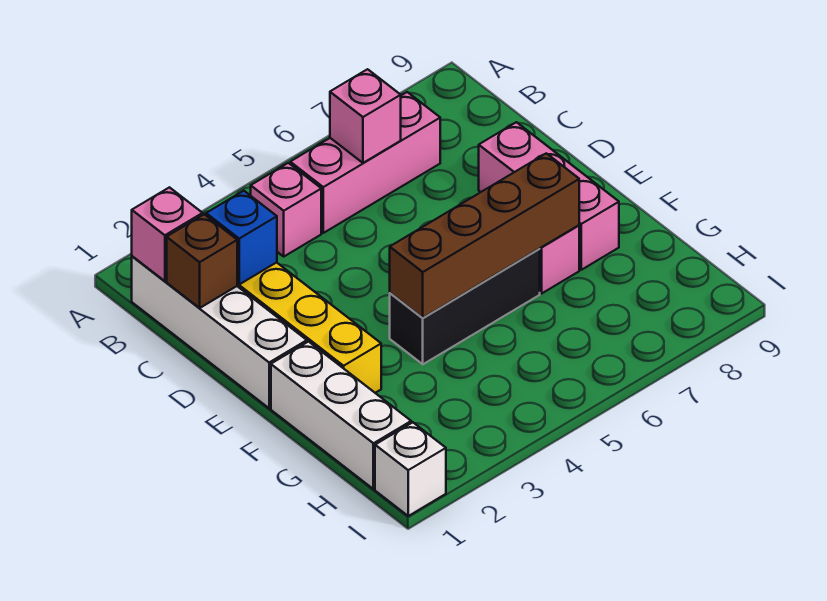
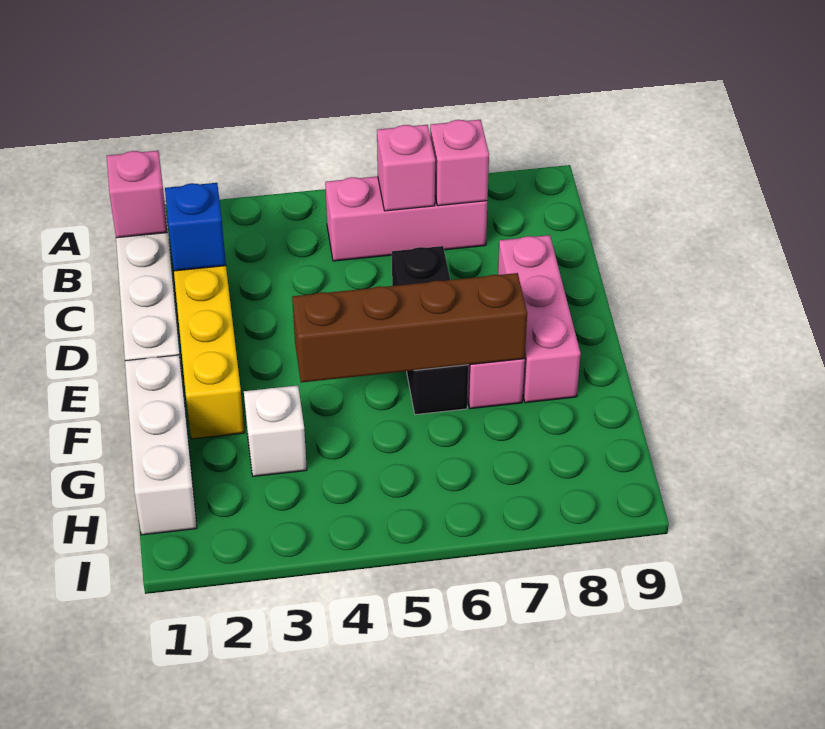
pink brick B4 level 1 -> pink brick B7 level 2
brown brick C1 level 2 -> none
black brick F4:F6 level 1 -> black brick D6:F6 level 1
white brick I1 level 1 -> white brick G3 level 1

